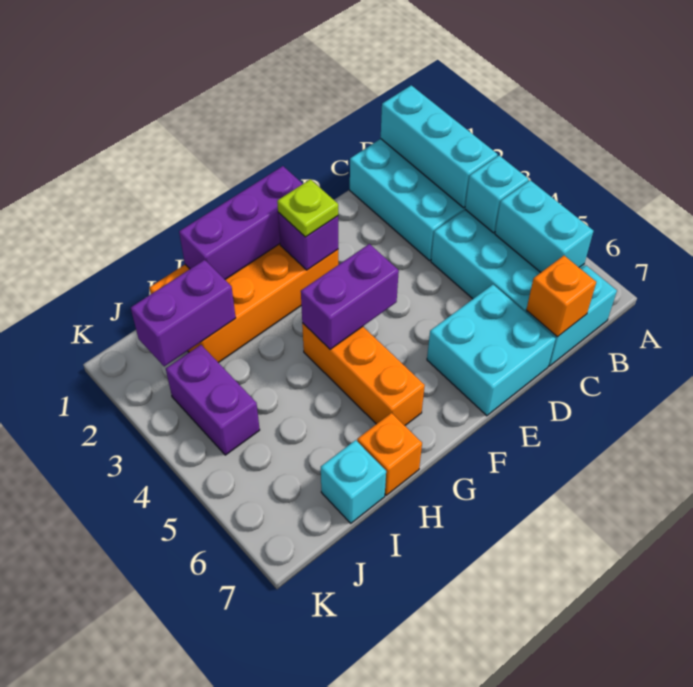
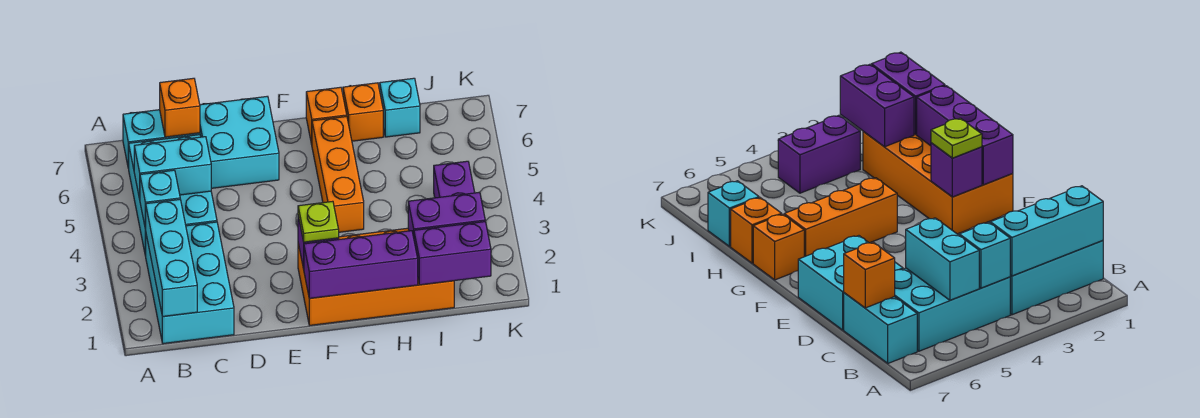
cyan brick B5:B6 level 2 -> cyan brick B5:C5 level 2
purple brick F4:G4 level 2 -> purple brick I1:J1 level 2
none -> orange brick G7 level 1

